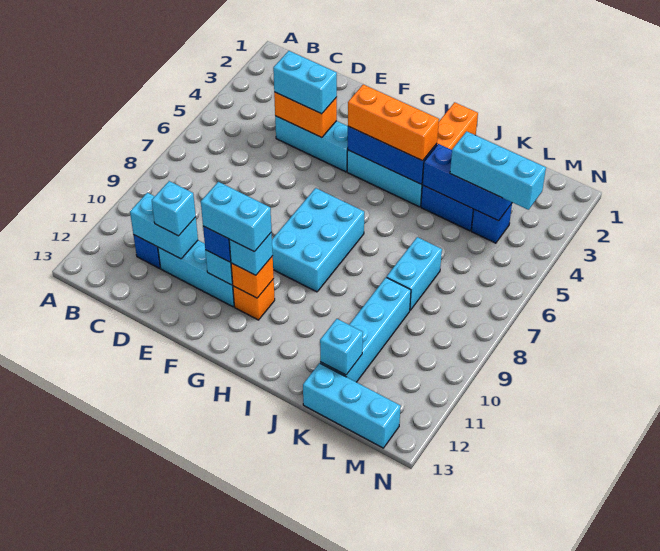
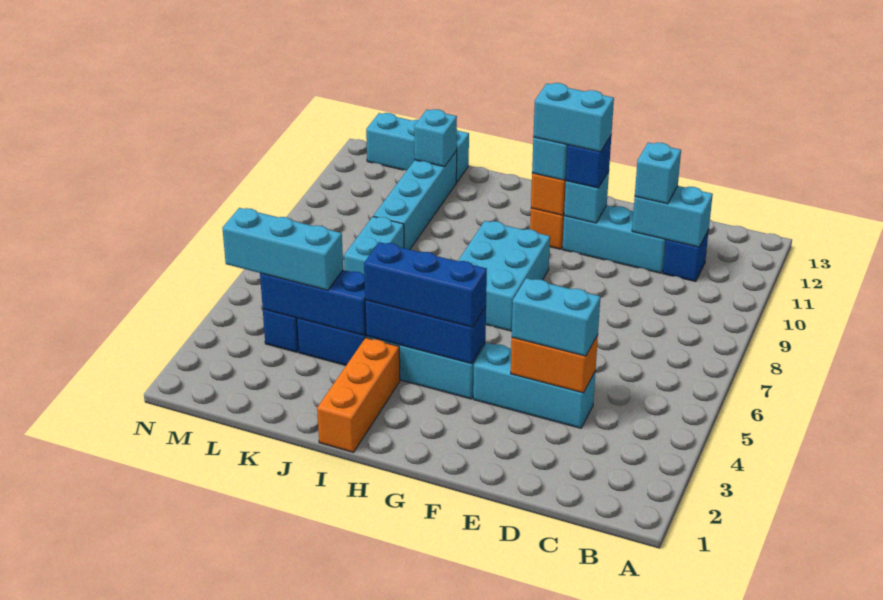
orange brick G4:I4 level 3 -> blue brick G4:I4 level 3

